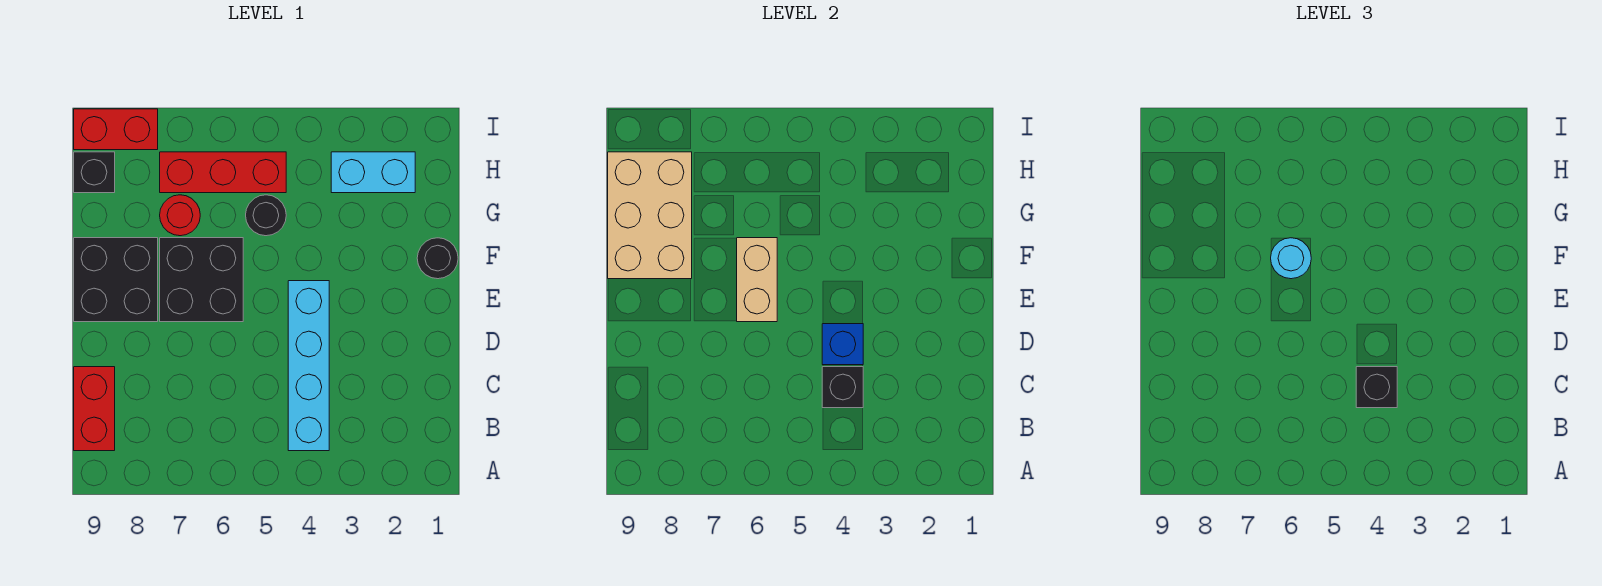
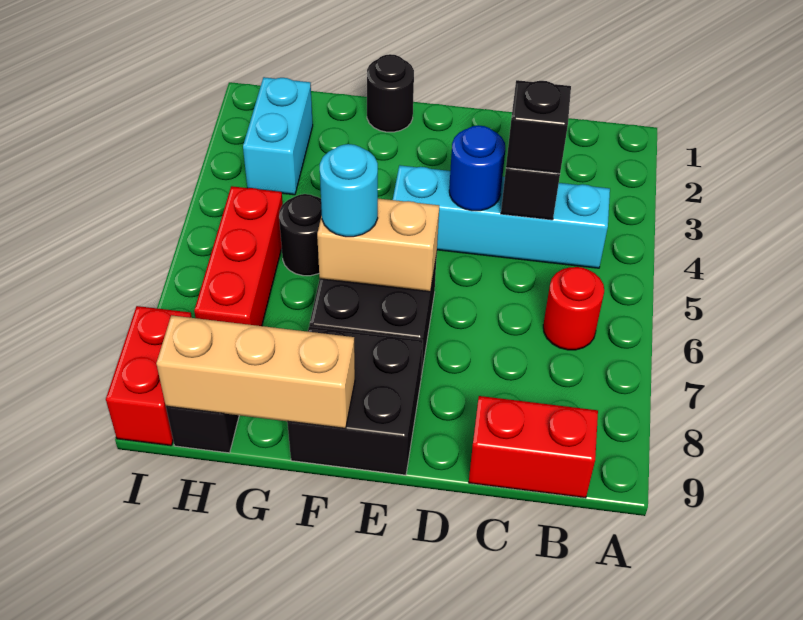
blue brick D4 level 2 -> blue round brick D4 level 2
tan brick F8:H9 level 2 -> tan brick F9:H9 level 2
red round brick G7 level 1 -> red round brick B6 level 1

